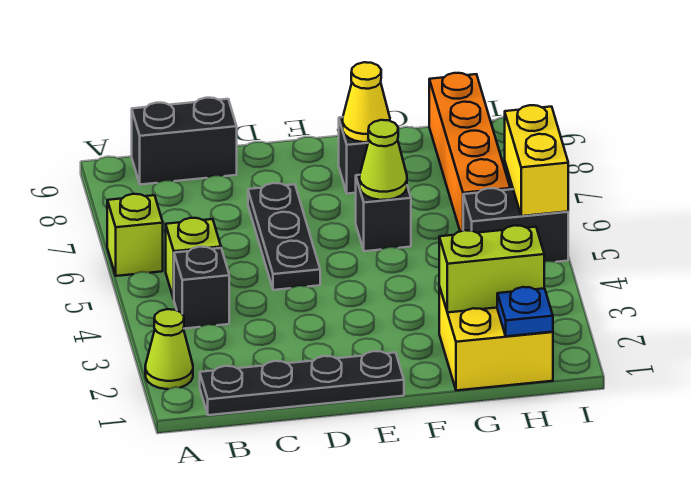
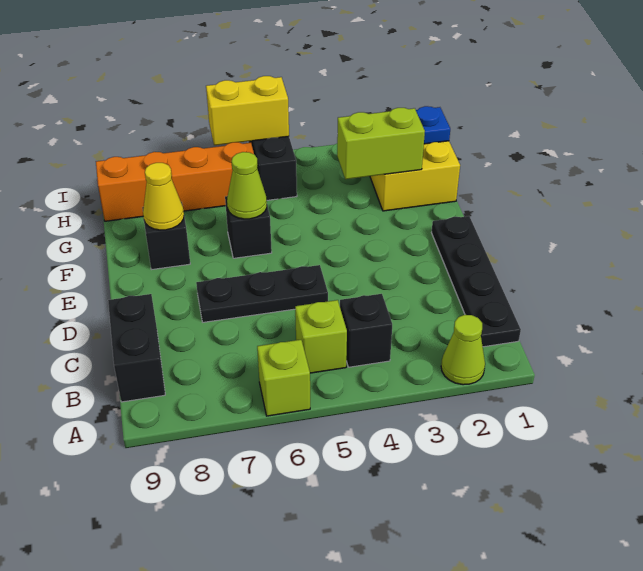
lime brick G2:H2 level 2 -> lime brick G2:G3 level 2

